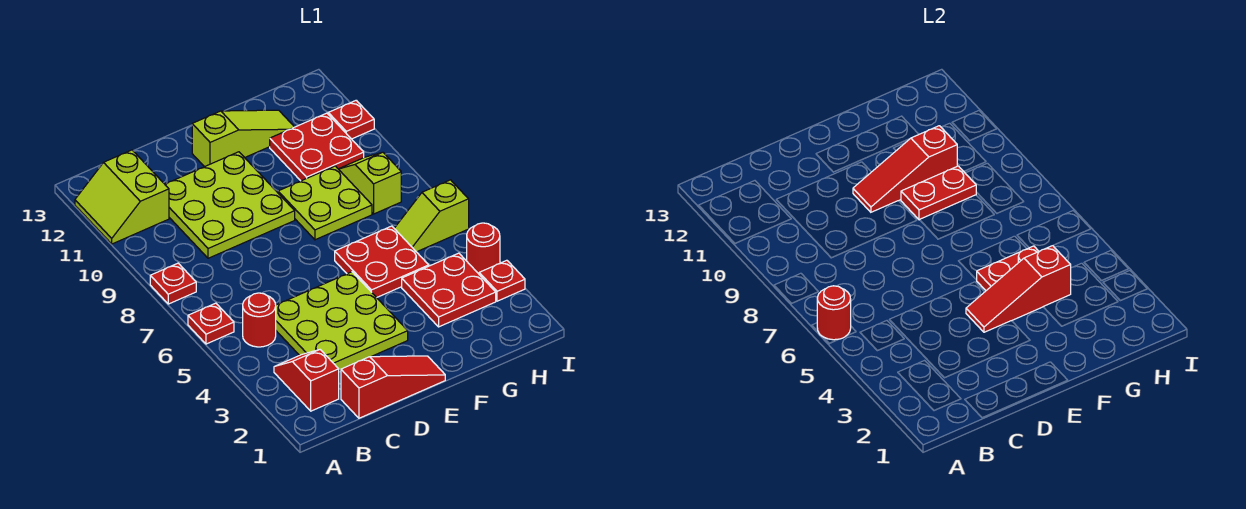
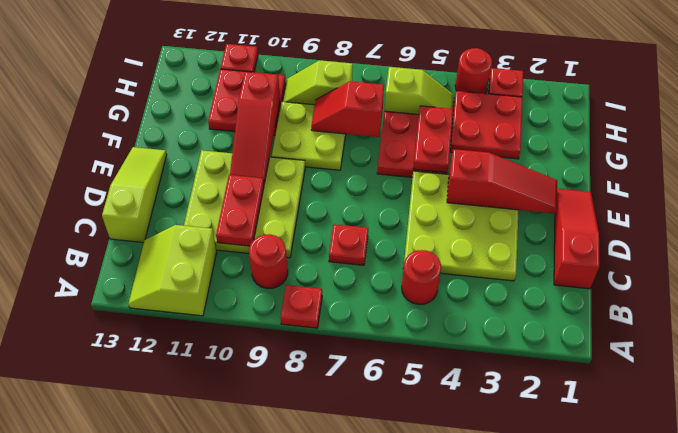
red plate A6 level 1 -> red plate C7 level 1
red round brick A6 level 2 -> red round brick B9 level 1
lime slope A11:B12 level 1 top B -> lime slope A11:B12 level 1 top 11
red slope B2:B3 level 1 top 2 -> red slope G7:G8 level 2 top 7
red slope E4:G4 level 2 top G -> red slope E2:E4 level 2 top 4
lime slope E12:G12 level 1 top E -> lime slope C13:E13 level 1 top C
red plate F9:G9 level 2 -> red plate C10:D10 level 2
lime slope H6:I6 level 1 top I -> lime slope H5:H6 level 1 top 6

